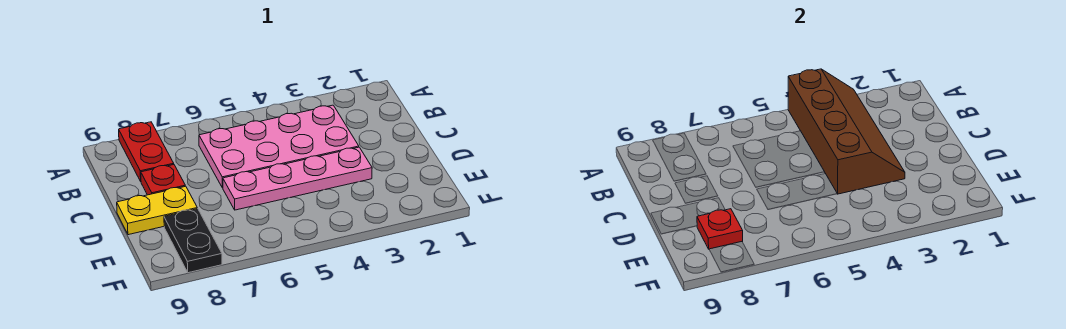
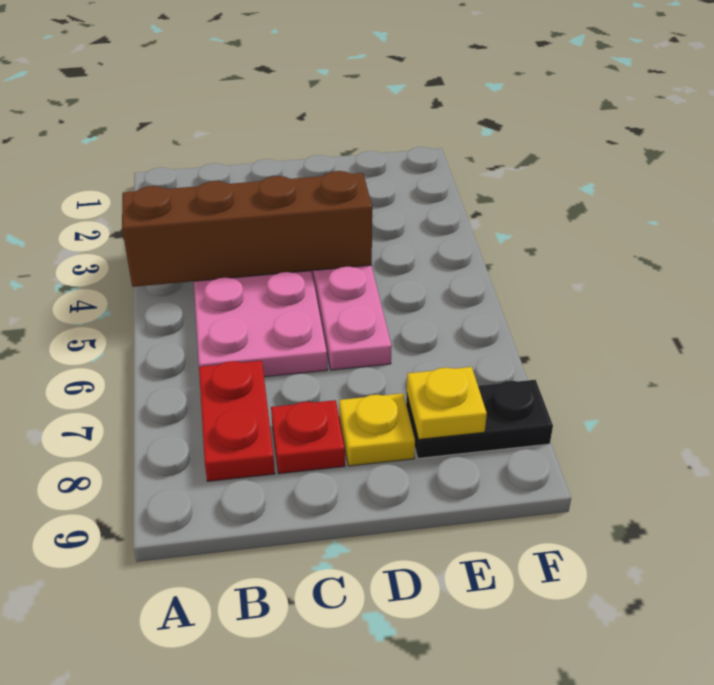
red plate A8:B8 level 1 -> red plate B7:B8 level 1
yellow plate D8:D9 level 1 -> yellow plate D8 level 1
red plate E8 level 2 -> yellow plate E8 level 2

